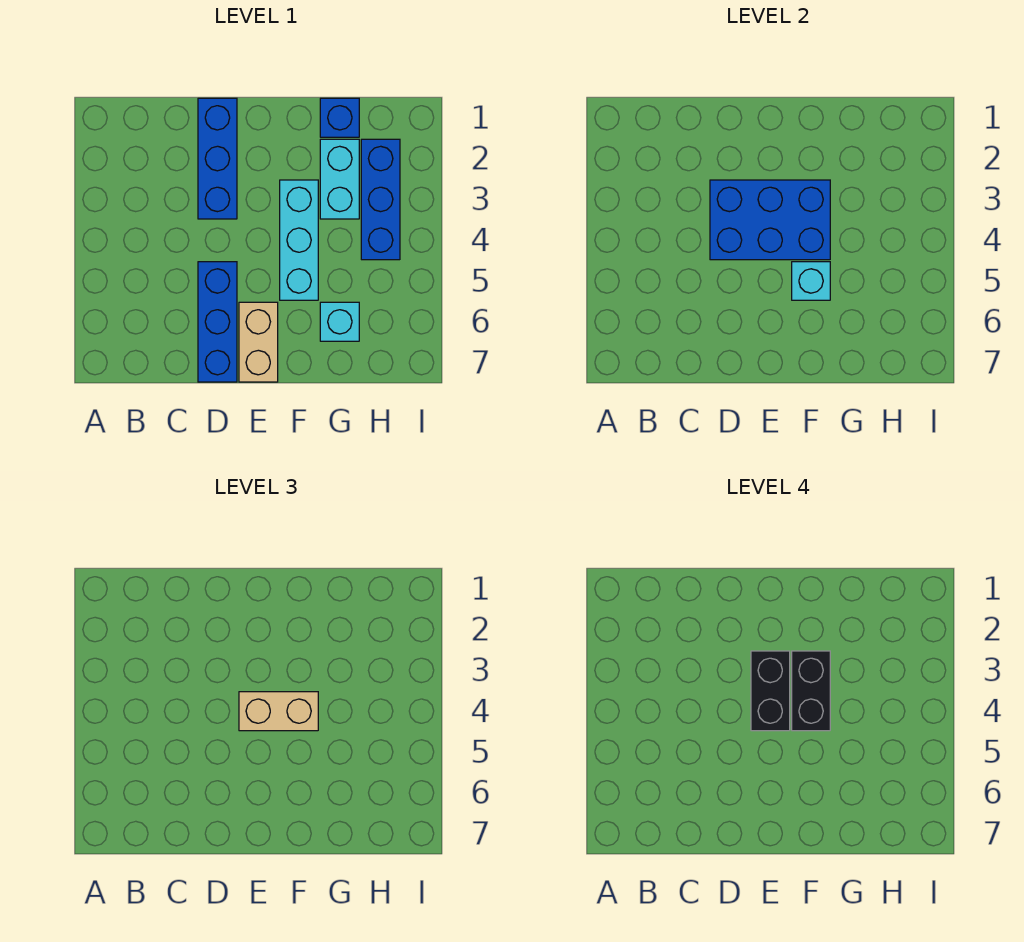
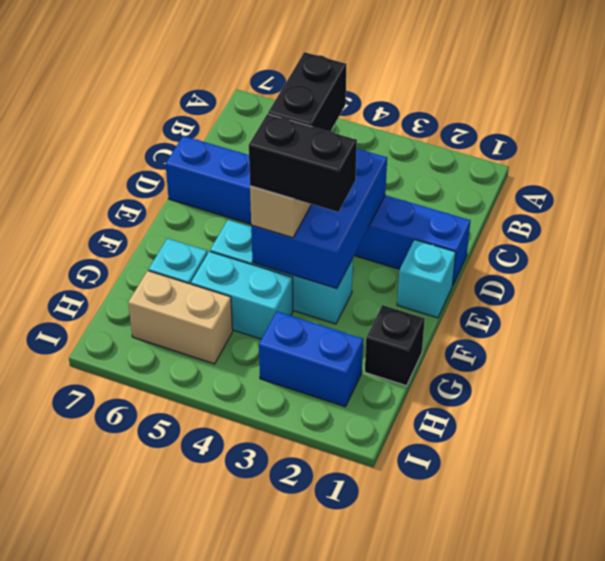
black brick E3:E4 level 4 -> black brick D4:E4 level 4
tan brick E6:E7 level 1 -> tan brick H5:H6 level 1
cyan brick F5 level 2 -> cyan brick E1 level 1
blue brick G1 level 1 -> black brick G1 level 1
cyan brick G2:G3 level 1 -> cyan brick G4:G5 level 1
blue brick H2:H4 level 1 -> blue brick H2:H3 level 1

